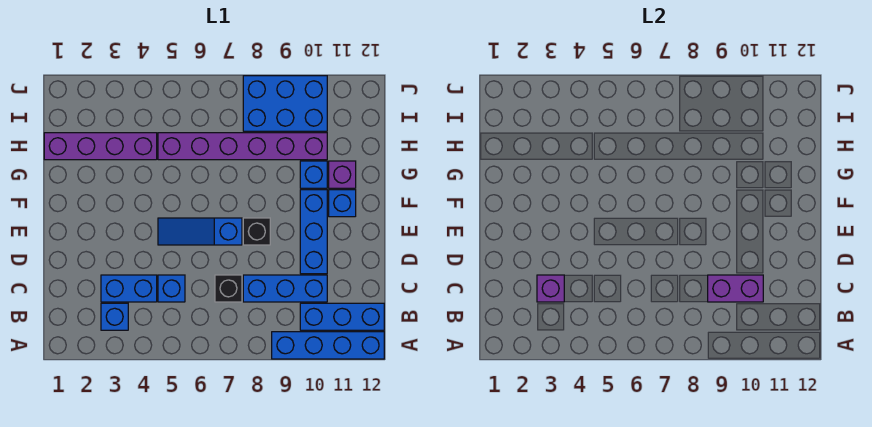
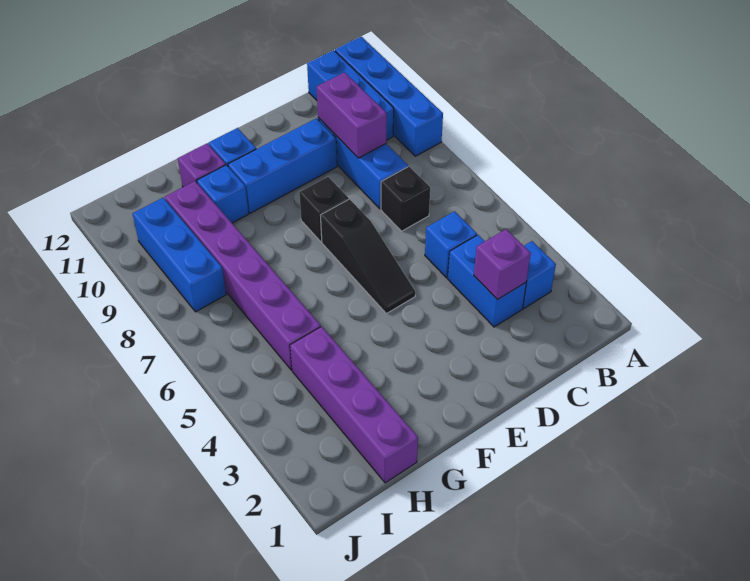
blue slope E5:E7 level 1 top 7 -> black slope E5:E7 level 1 top 7
blue brick I8:J10 level 1 -> blue brick I8:I10 level 1

